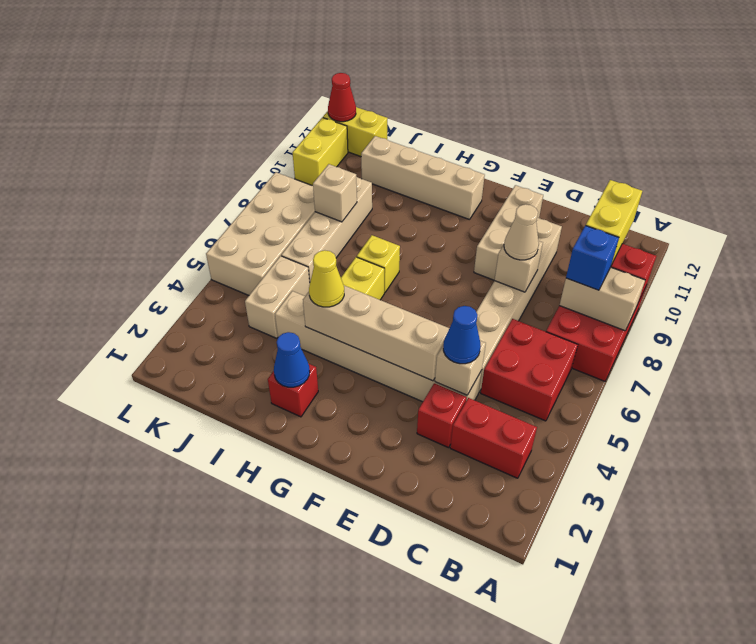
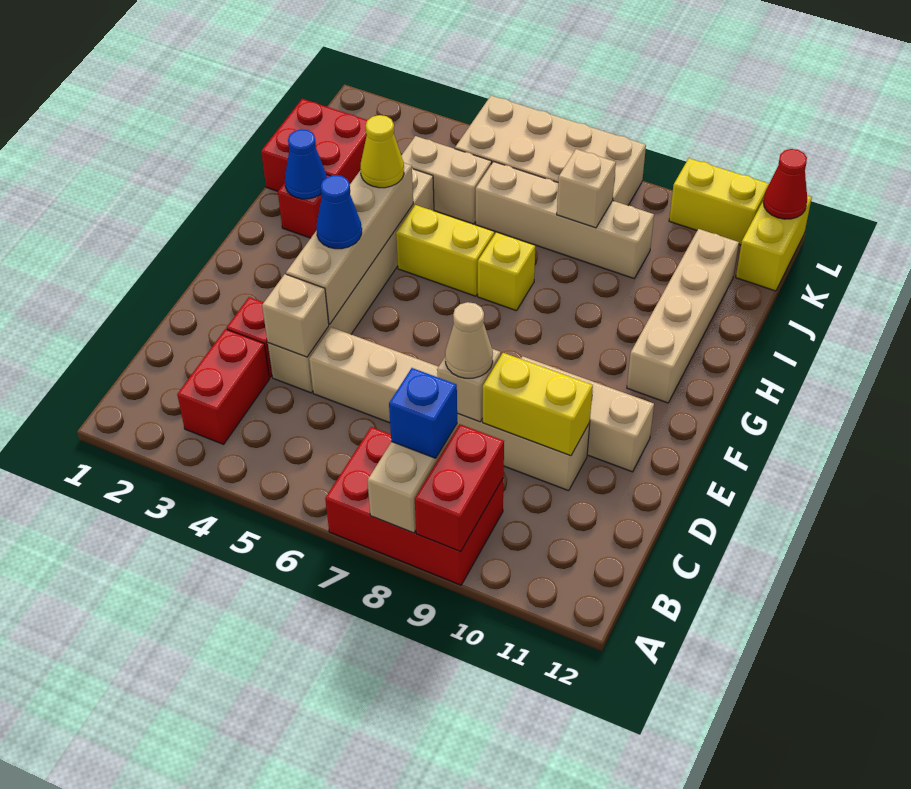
red brick B5:C6 level 1 -> red brick I1:J2 level 1
yellow brick B9:B10 level 3 -> yellow brick D9:D10 level 2
blue cone D4 level 3 -> blue cone F4 level 3

